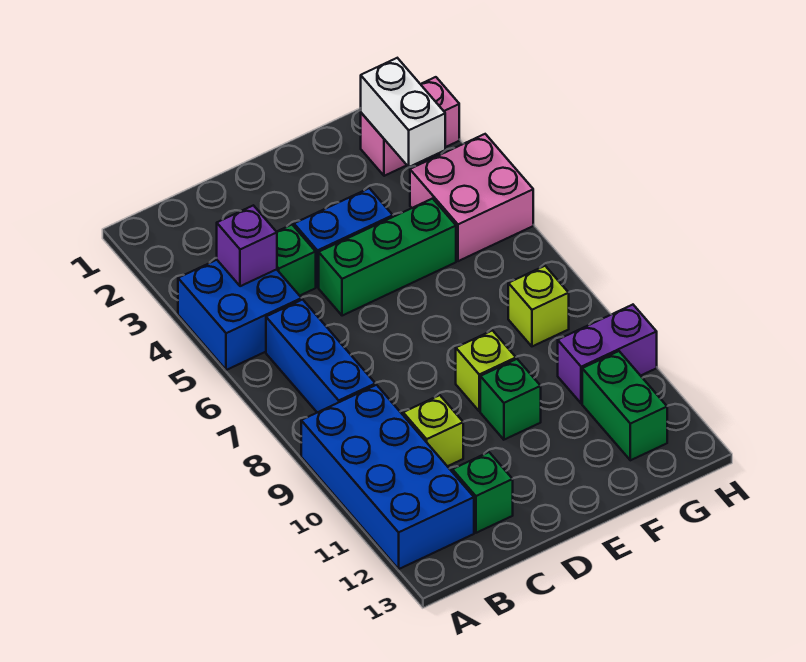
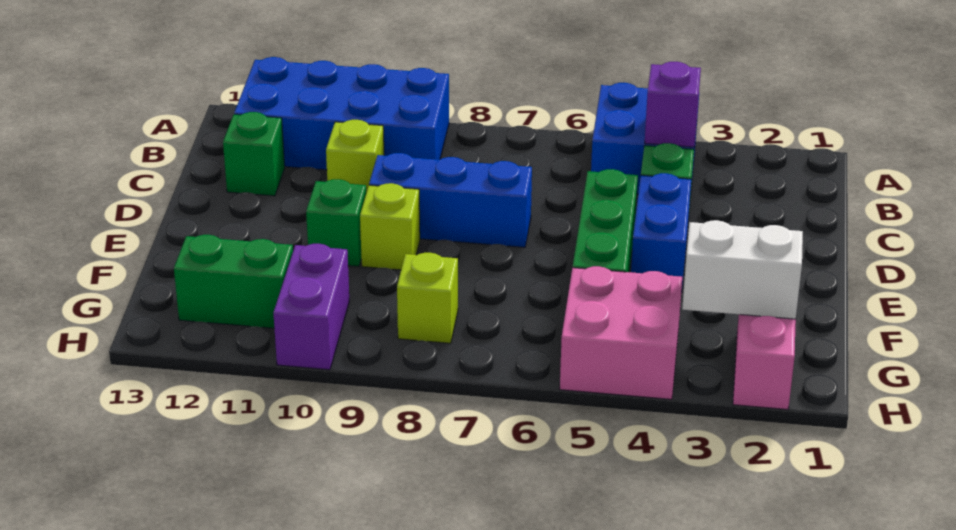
blue brick B6:B8 level 1 -> blue brick D7:D9 level 1

